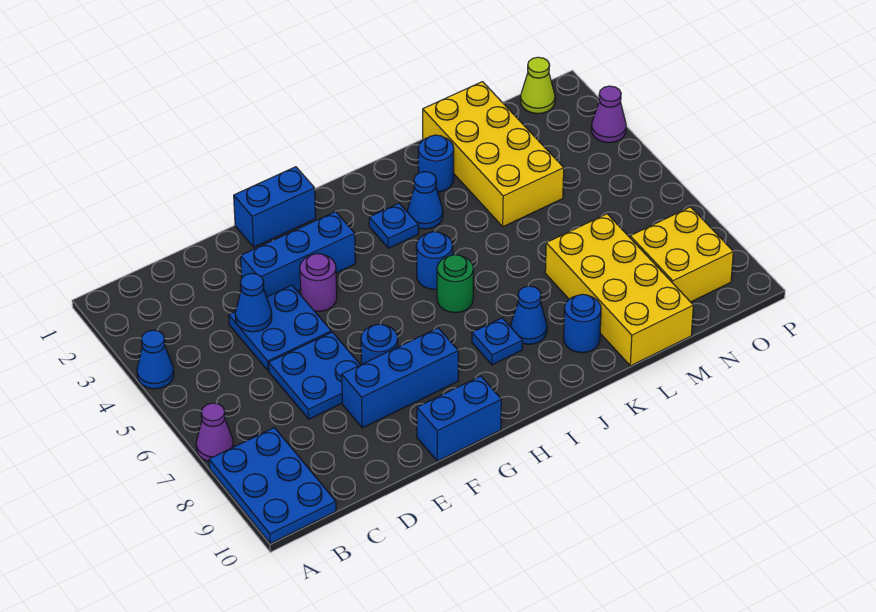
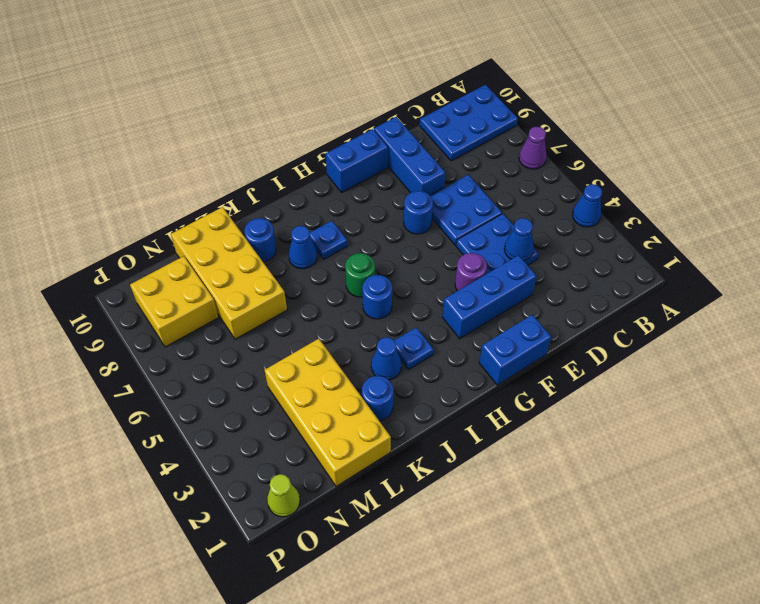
blue plate A8:B10 level 1 -> blue plate A9:C10 level 1
blue brick E8:G8 level 1 -> blue brick E8:E10 level 1
purple cone P3 level 1 -> none

